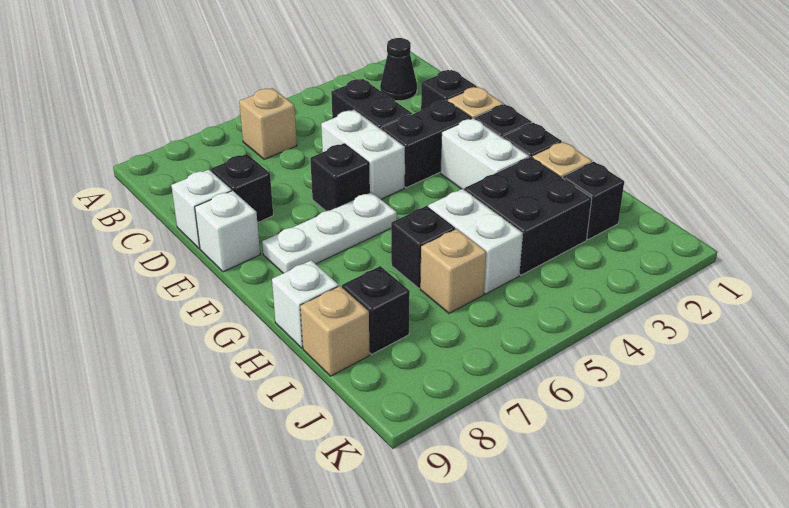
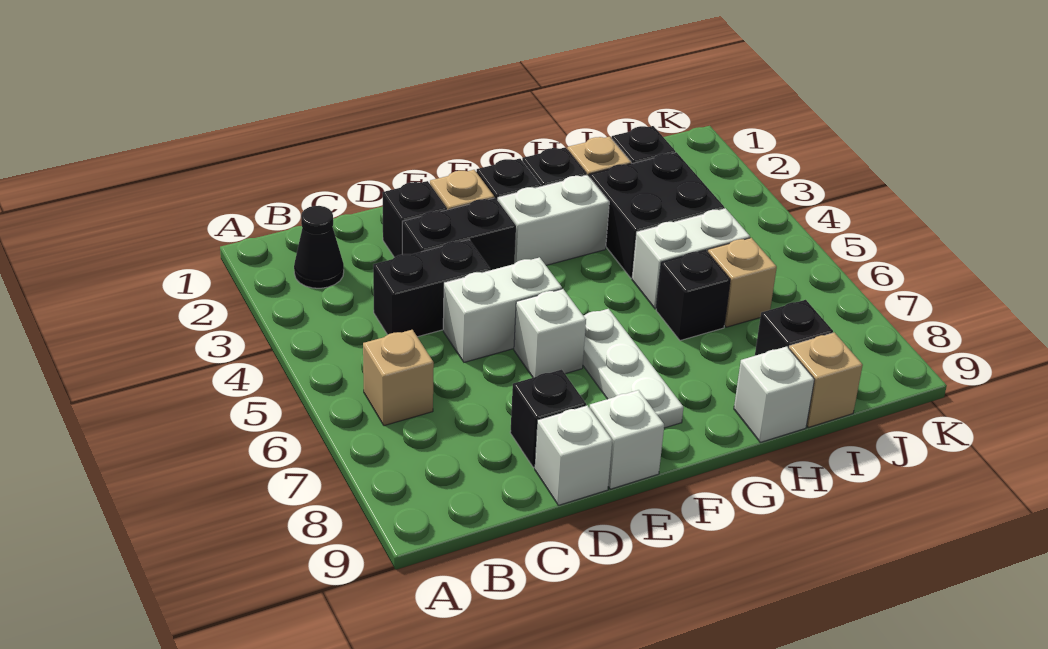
black brick E3:E4 level 1 -> black brick D3:E3 level 1
black brick E6 level 1 -> white brick E6 level 1

